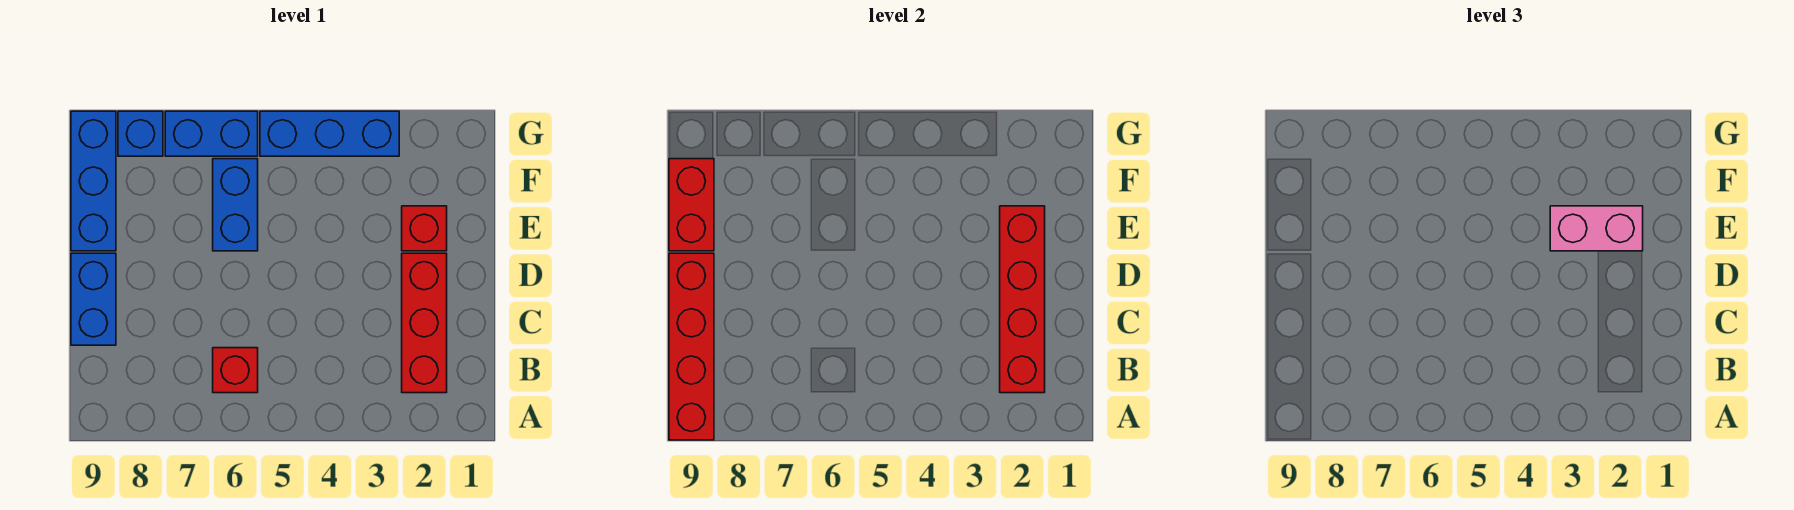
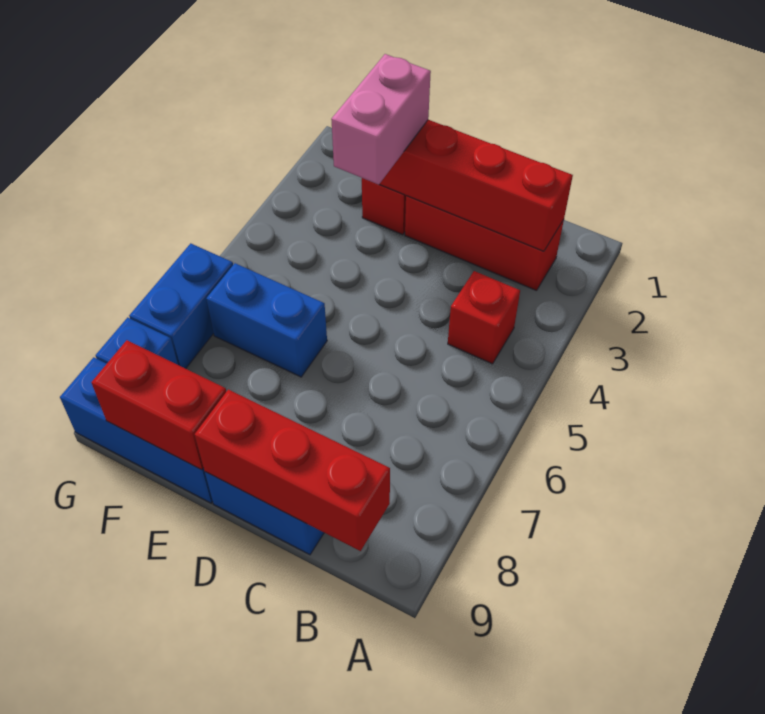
red brick A9:D9 level 2 -> red brick B9:D9 level 2
red brick B6 level 1 -> red brick B4 level 1
blue brick G3:G5 level 1 -> none

